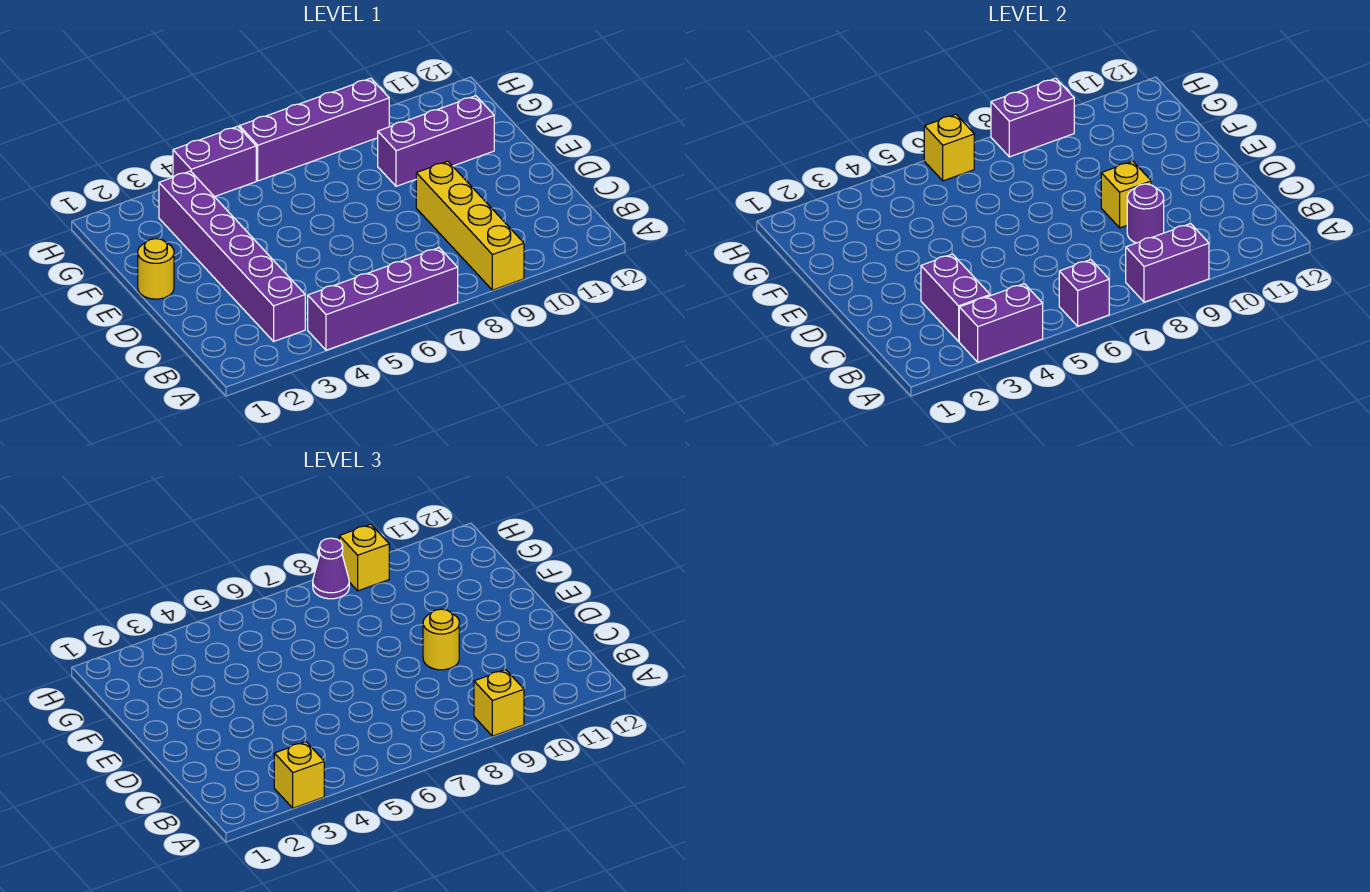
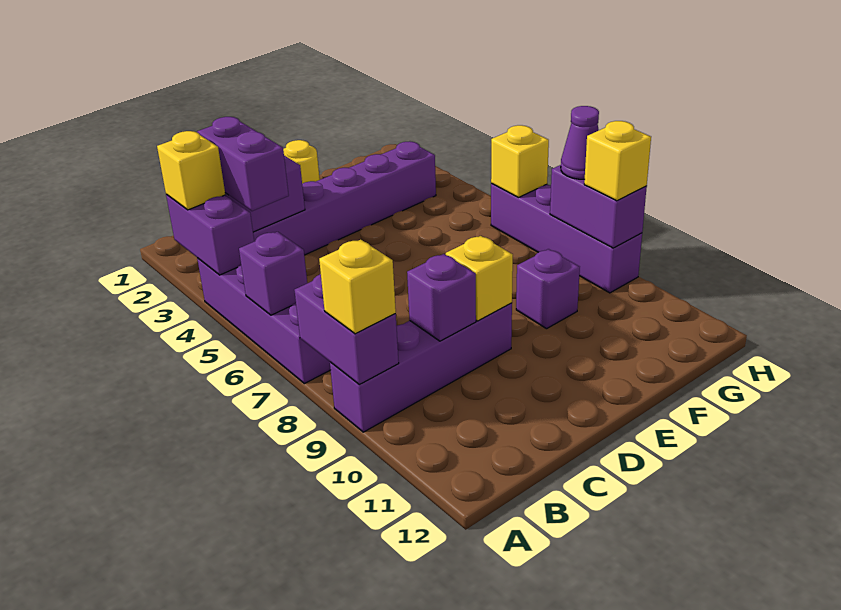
yellow brick A9:D9 level 1 -> purple brick A9:D9 level 1
purple round brick C9 level 2 -> purple brick C9 level 2
yellow round brick D9 level 3 -> none
purple brick F9:F11 level 1 -> purple brick F9 level 1
purple brick H4:H5 level 1 -> purple brick B3:B4 level 3

